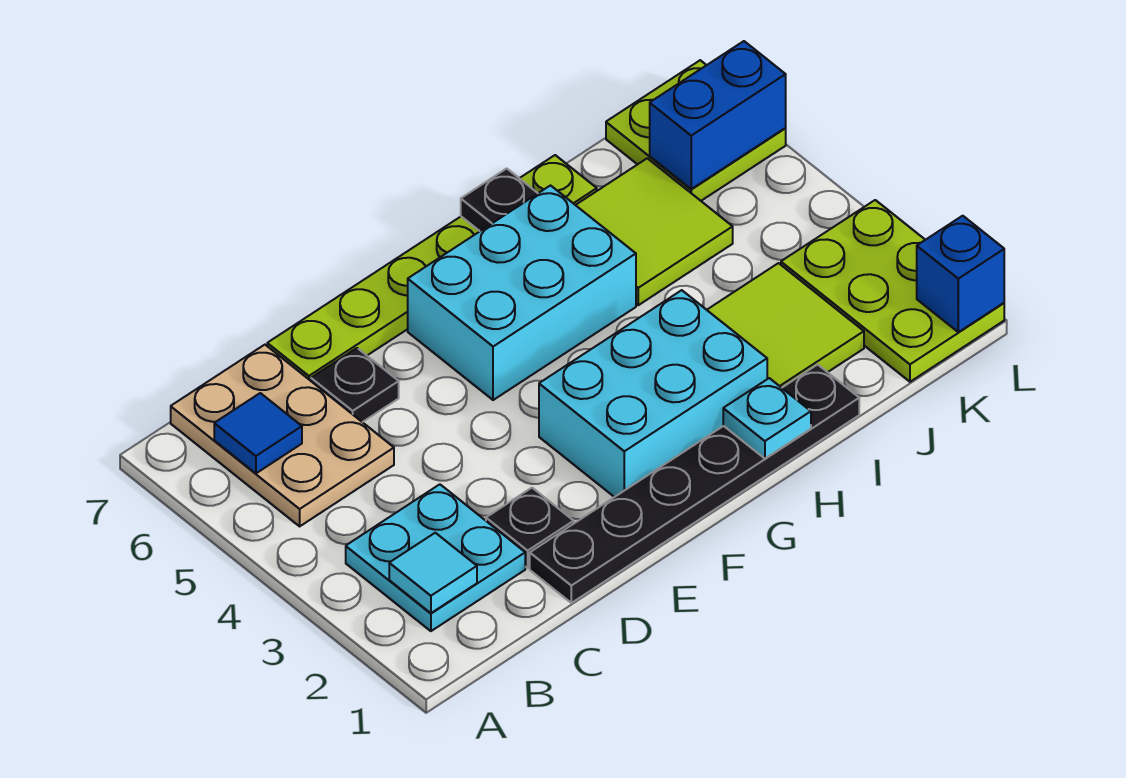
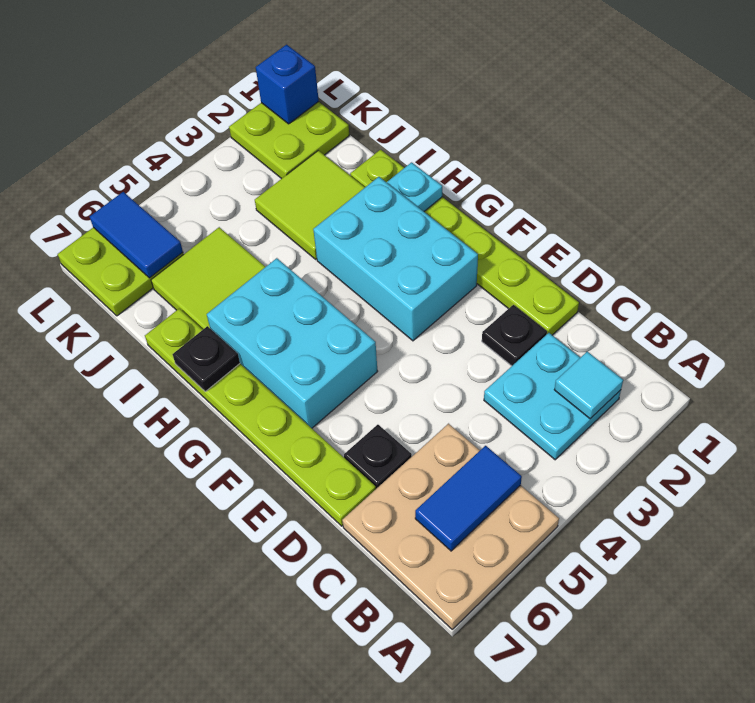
tan plate B5:C7 level 1 -> tan plate A5:C7 level 1
blue tile B6 level 2 -> blue tile B5:B6 level 2
black plate D1:I1 level 1 -> lime plate D1:I1 level 1
lime plate K1:L3 level 1 -> lime plate K1:L2 level 1
blue brick K6:L6 level 2 -> blue tile K6:L6 level 2

